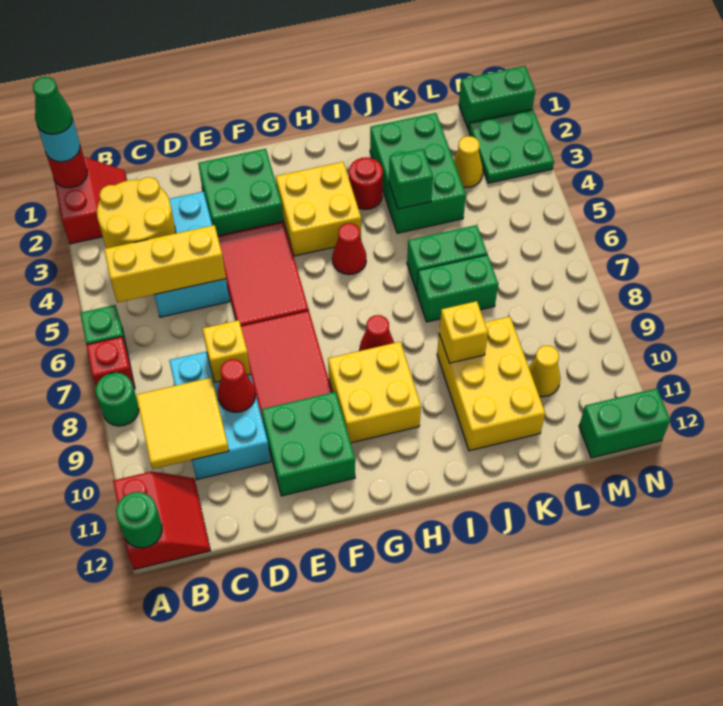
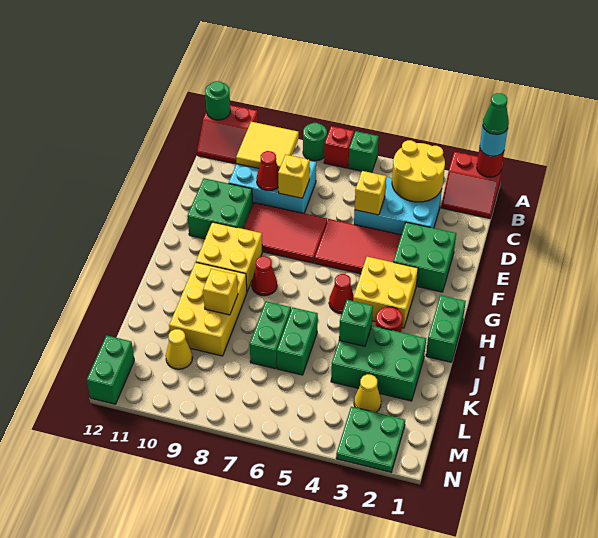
yellow brick B5:D5 level 2 -> yellow brick D5 level 2
yellow brick J9:K11 level 1 -> yellow brick I9:K10 level 1
green brick M1:N1 level 1 -> green brick H1:I1 level 1

